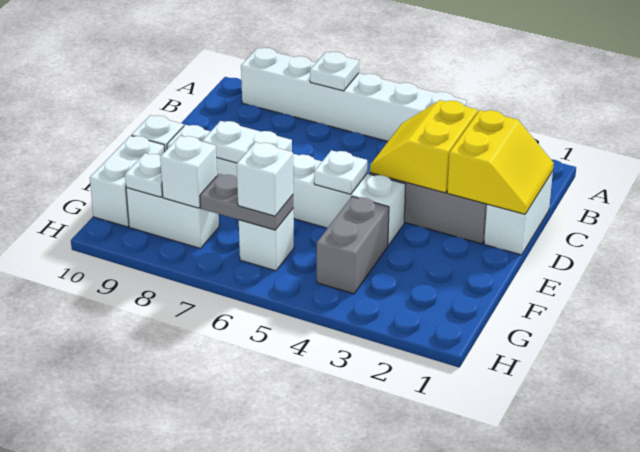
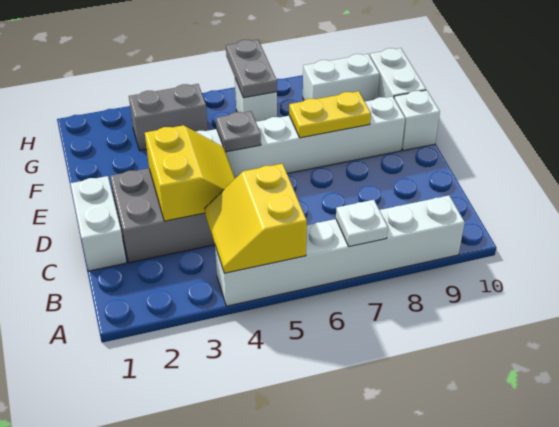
yellow slope C1:D2 level 2 top 2 -> yellow slope A4:B5 level 2 top 5
white plate E5 level 2 -> grey plate E5 level 2
white plate E7:E8 level 2 -> yellow plate E7:E8 level 2
grey brick F4:G4 level 1 -> grey brick G3:G4 level 1
grey plate G6:G7 level 2 -> grey plate G6:H6 level 2
white brick G6 level 3 -> none
white brick G8 level 2 -> none
white plate G9 level 2 -> none

